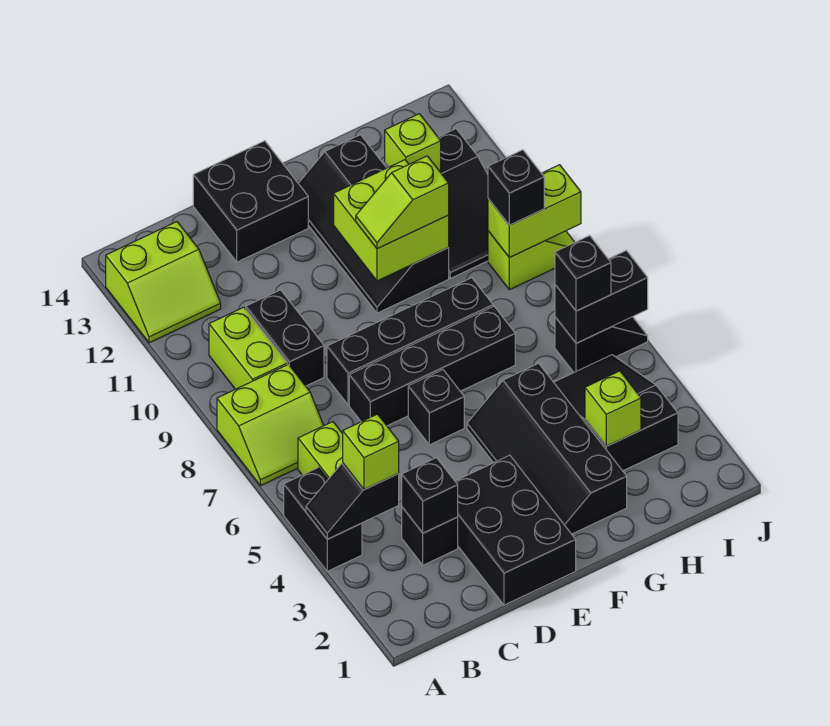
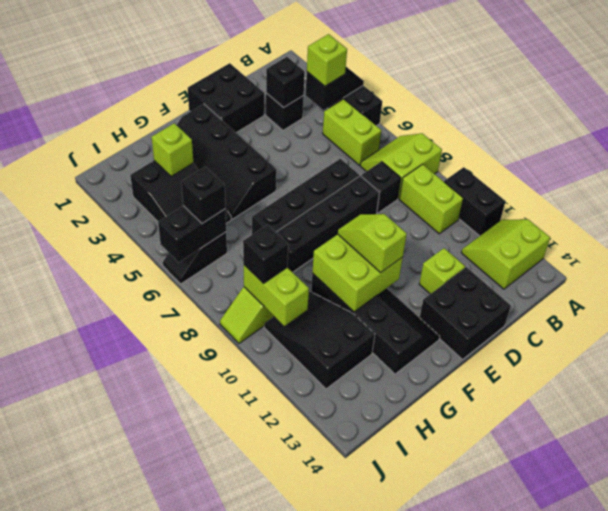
black brick C9:C10 level 1 -> black brick A10:A11 level 1
black brick D1:E3 level 1 -> black brick D1:E2 level 1
black brick E6 level 1 -> black brick C8 level 1
black slope F2:G5 level 1 top G -> black slope F2:G5 level 1 top F
lime slope F10:G10 level 3 top G -> lime slope F10:F11 level 3 top 11
lime brick H12 level 2 -> lime brick D12 level 1
lime brick I9:J9 level 2 -> lime brick I9:I10 level 2

